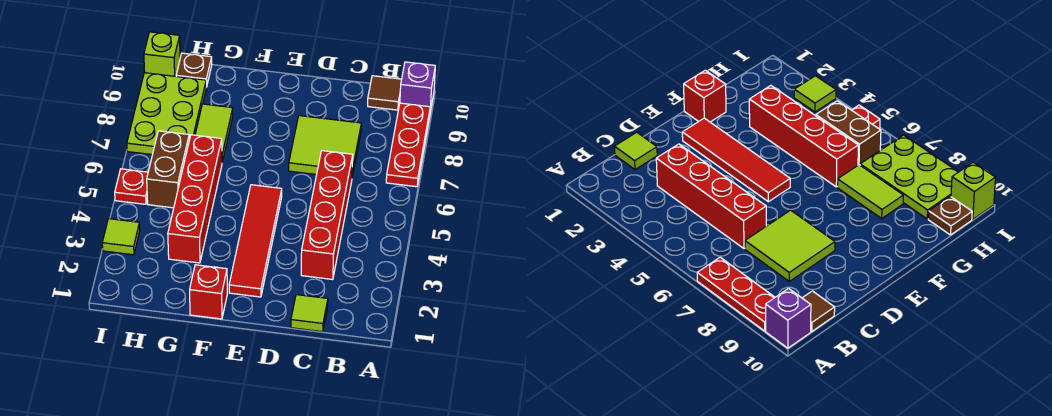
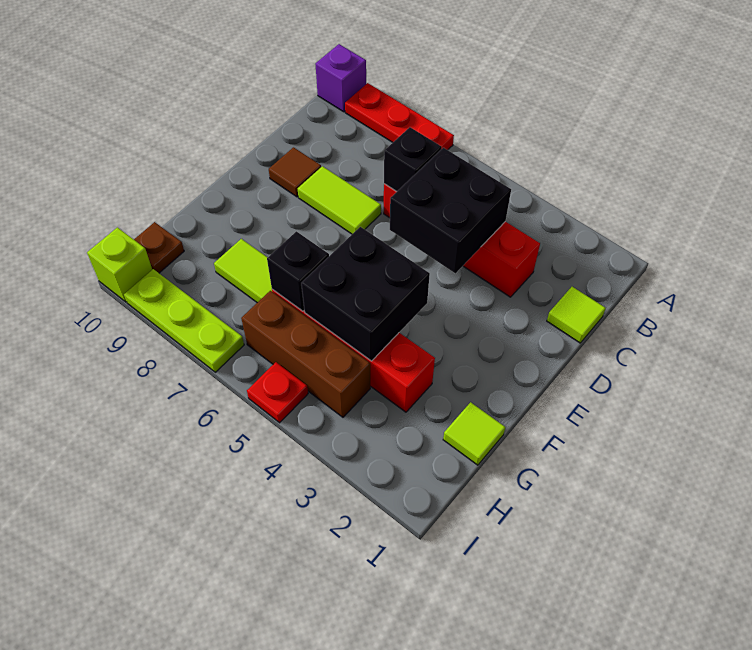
brown tile B10 level 1 -> brown tile D9 level 1
none -> black brick C4:D5 level 2
none -> black brick C6 level 2
lime tile C7:D8 level 1 -> lime tile D7:D8 level 1
red tile E2:E5 level 1 -> none
red brick F1 level 1 -> none
none -> black brick F4:G5 level 2
none -> black brick G6 level 2
brown brick H5:H6 level 1 -> brown brick H4:H6 level 1
lime plate H7:I9 level 1 -> lime plate I7:I9 level 1
lime tile I3 level 1 -> lime tile G1 level 1

